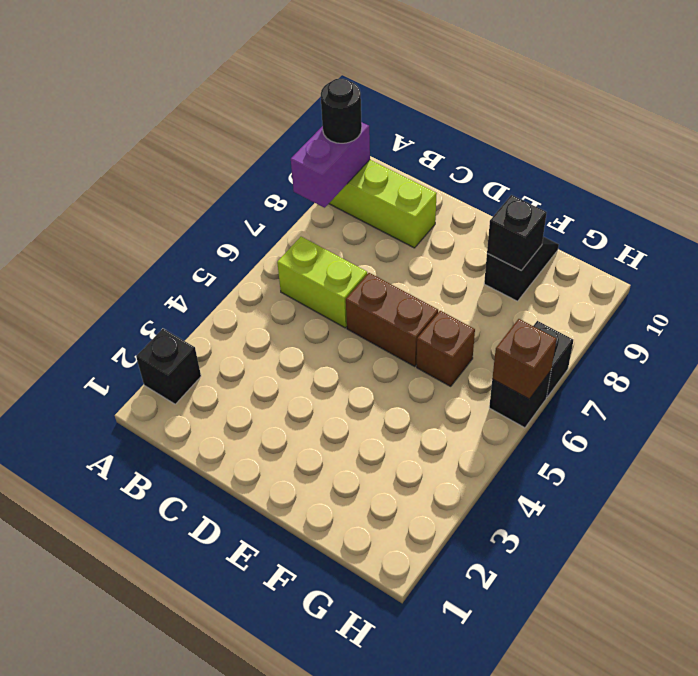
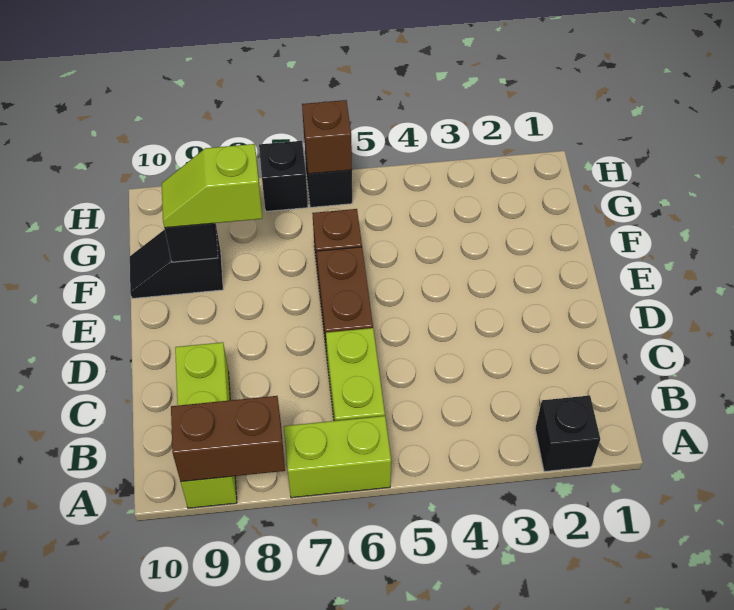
none -> lime brick A6:A7 level 1
purple brick A8:A9 level 2 -> brown brick A8:A9 level 2
black round brick A9 level 3 -> none
none -> lime slope F8:F9 level 3 top 8

